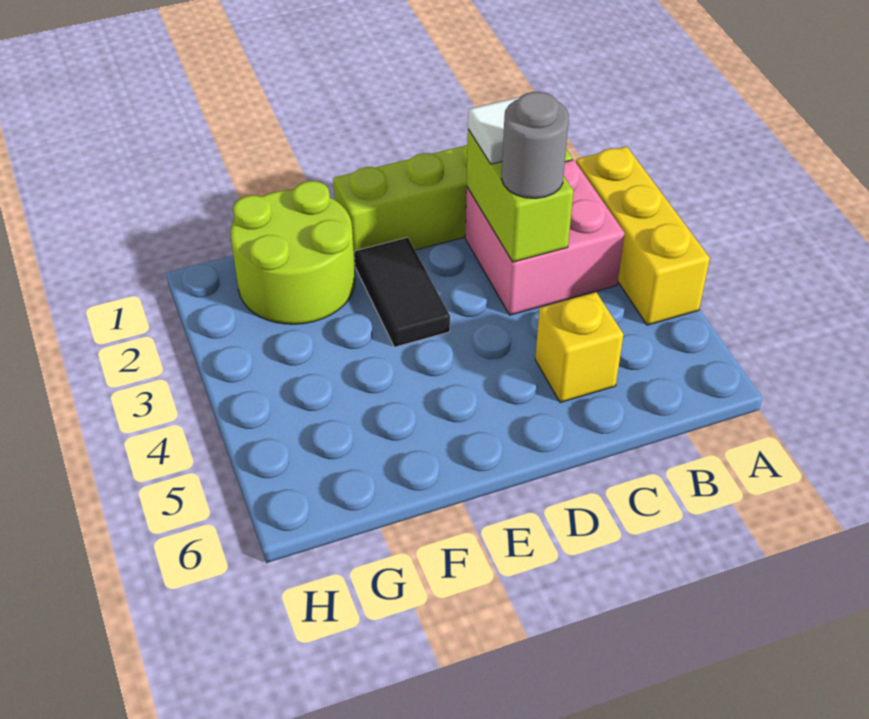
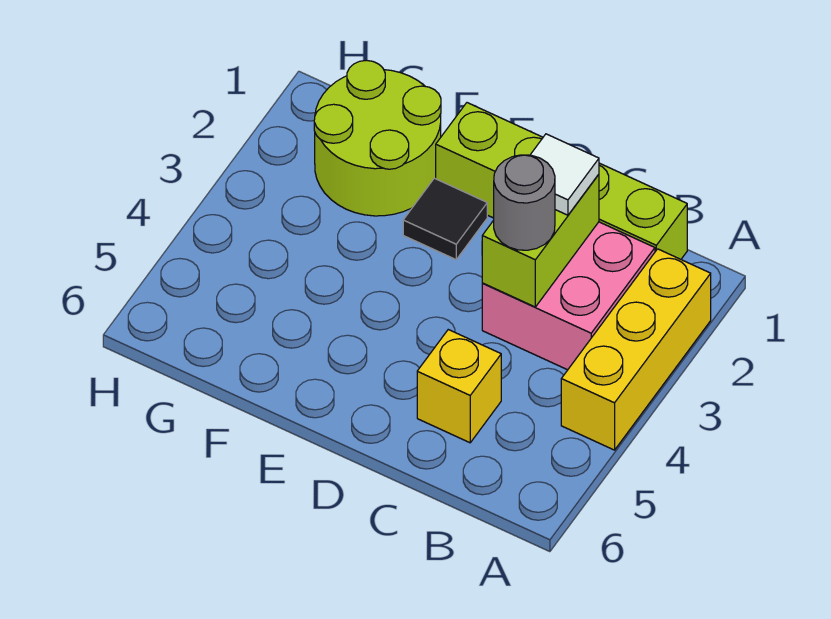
black tile E2:E3 level 1 -> black tile E2 level 1

